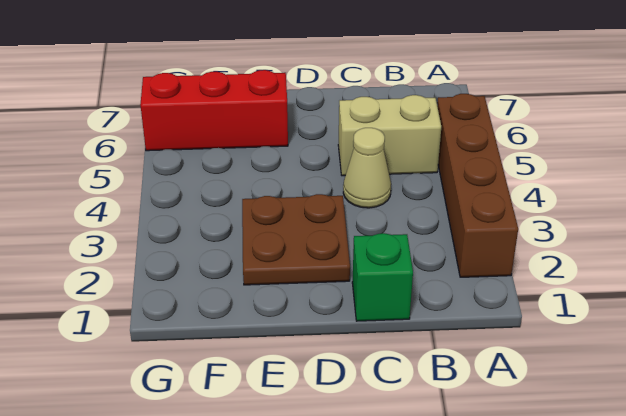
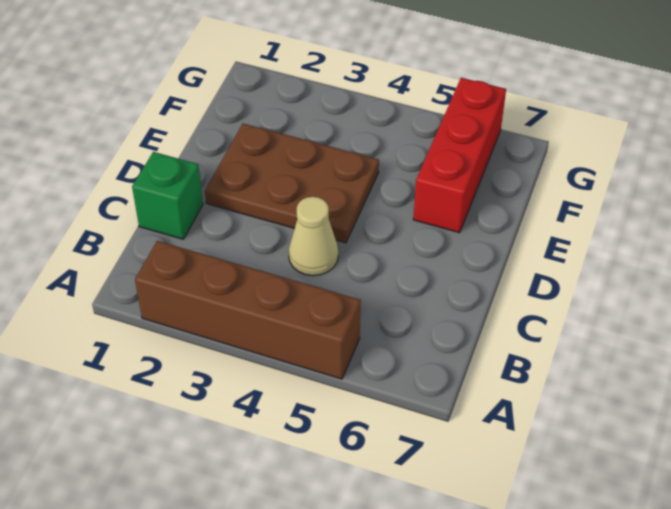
tan brick B5:C5 level 1 -> none
brown plate D2:E3 level 1 -> brown plate D2:E4 level 1

